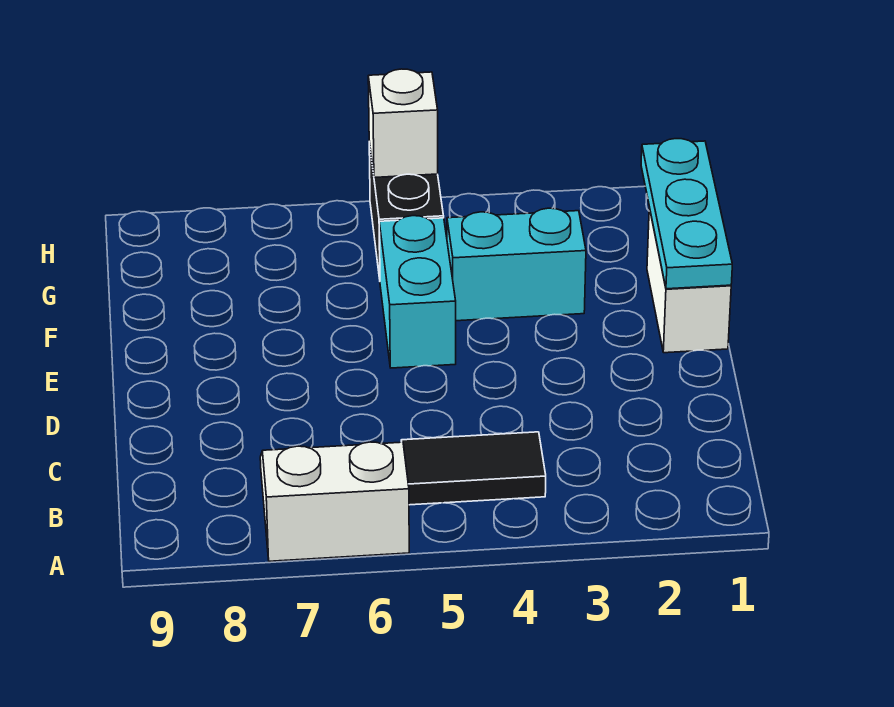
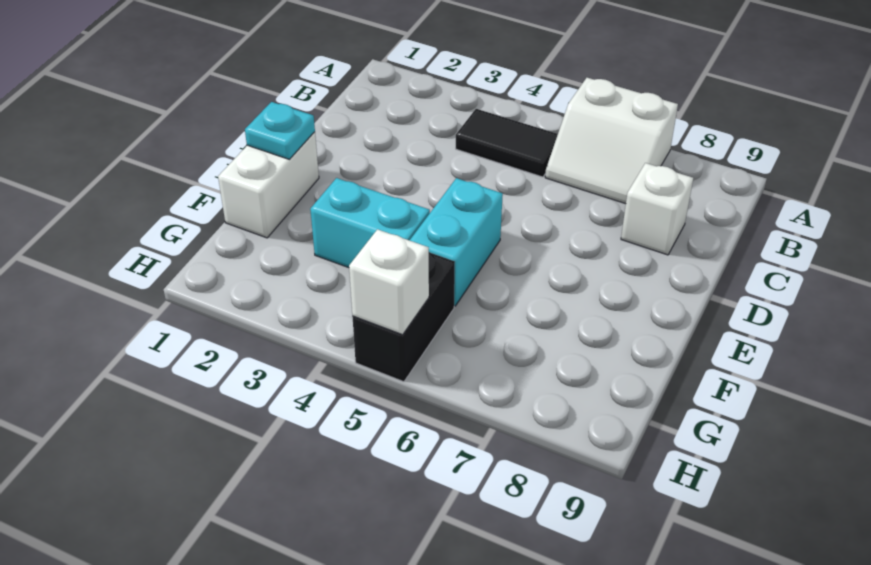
none -> white brick C8 level 1
cyan plate E1:G1 level 2 -> cyan plate E1 level 2

